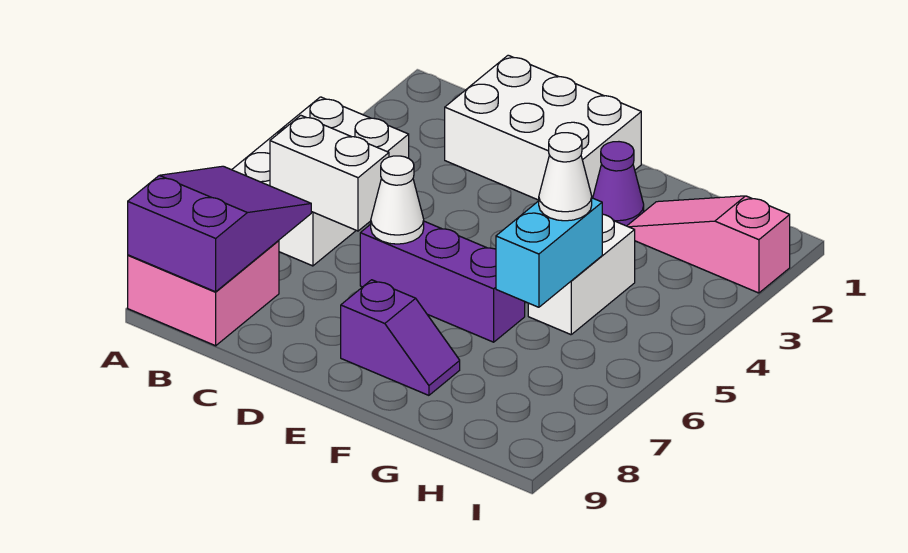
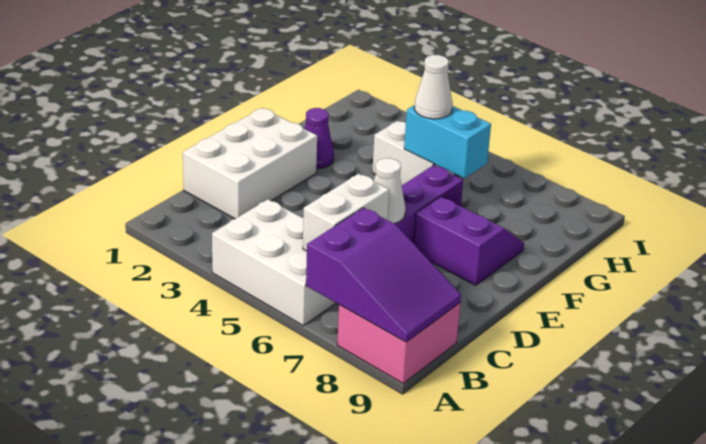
purple slope A7:B9 level 2 top 9 -> purple slope A7:B9 level 2 top 7
purple slope E8:F8 level 1 top E -> purple slope E7:F8 level 1 top E
pink slope G2:I2 level 1 top I -> none

